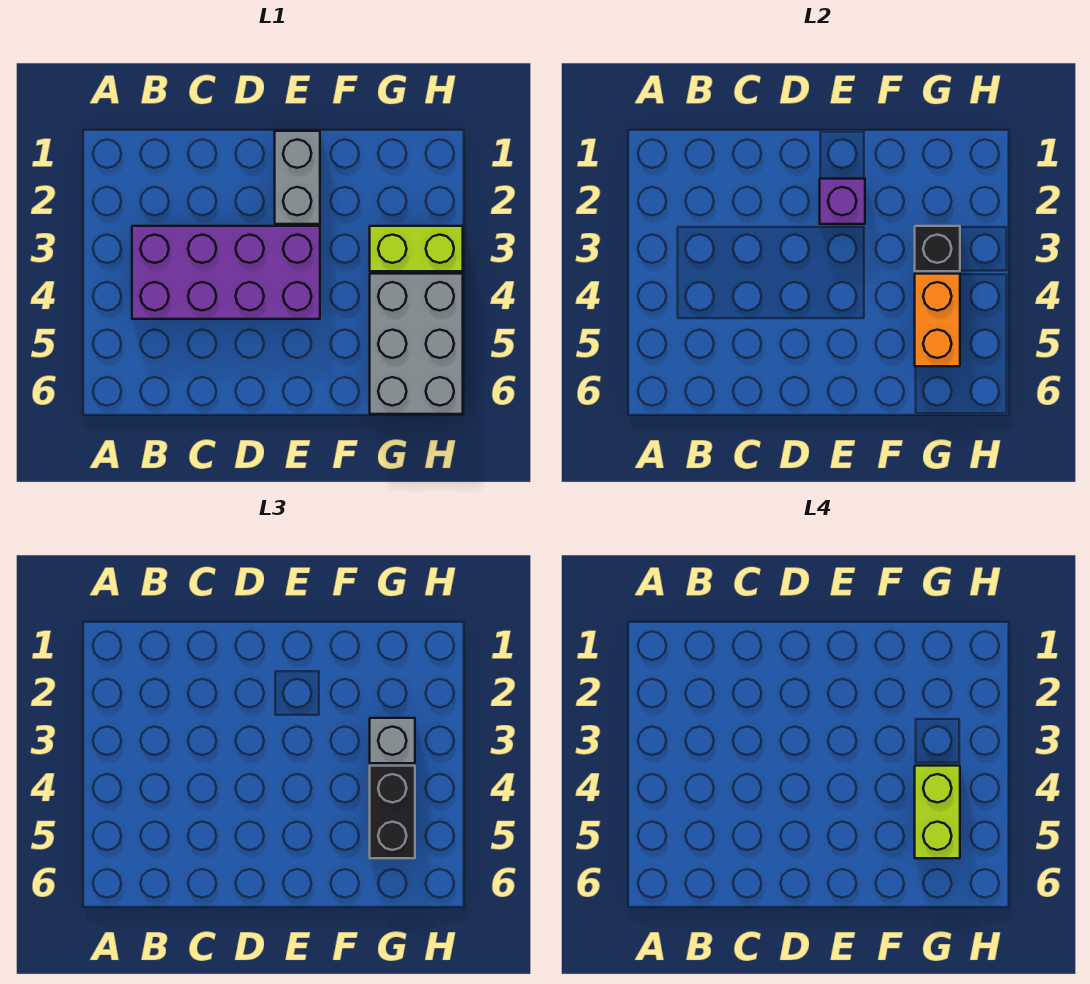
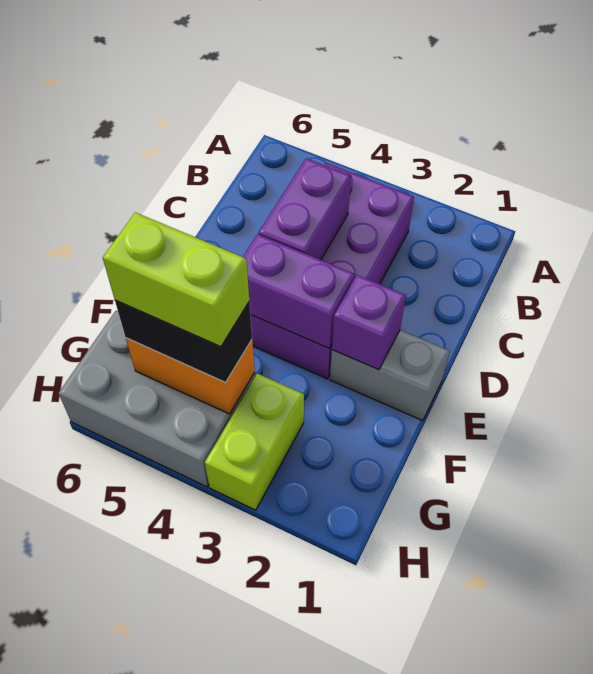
none -> purple brick C4:D4 level 2
none -> purple brick E3:E4 level 2
black brick G3 level 2 -> none
grey brick G3 level 3 -> none

